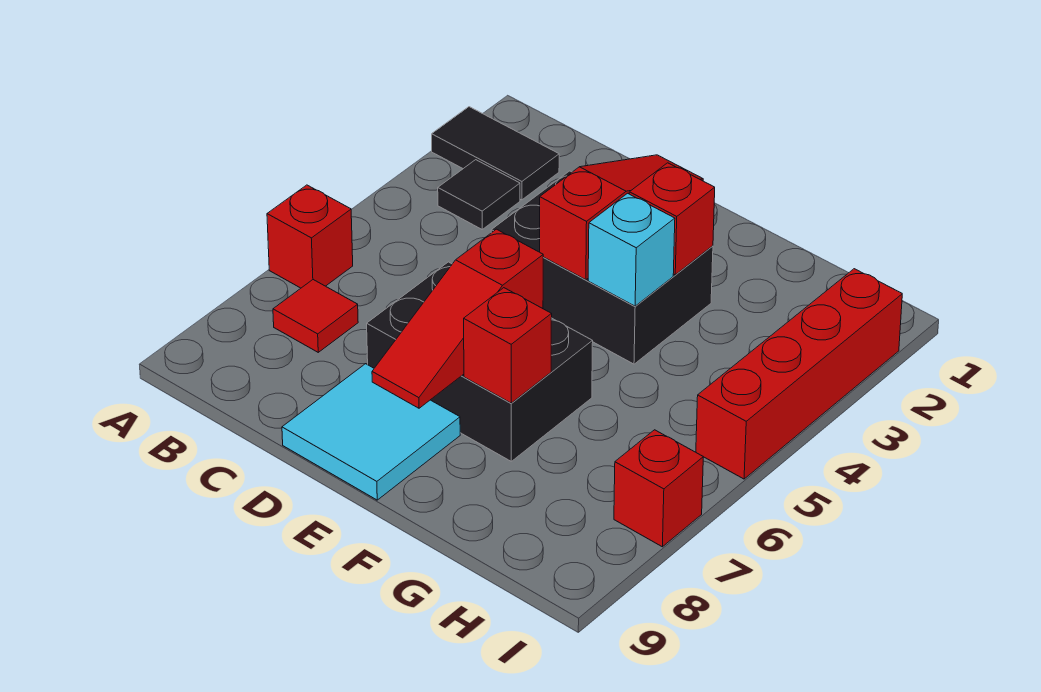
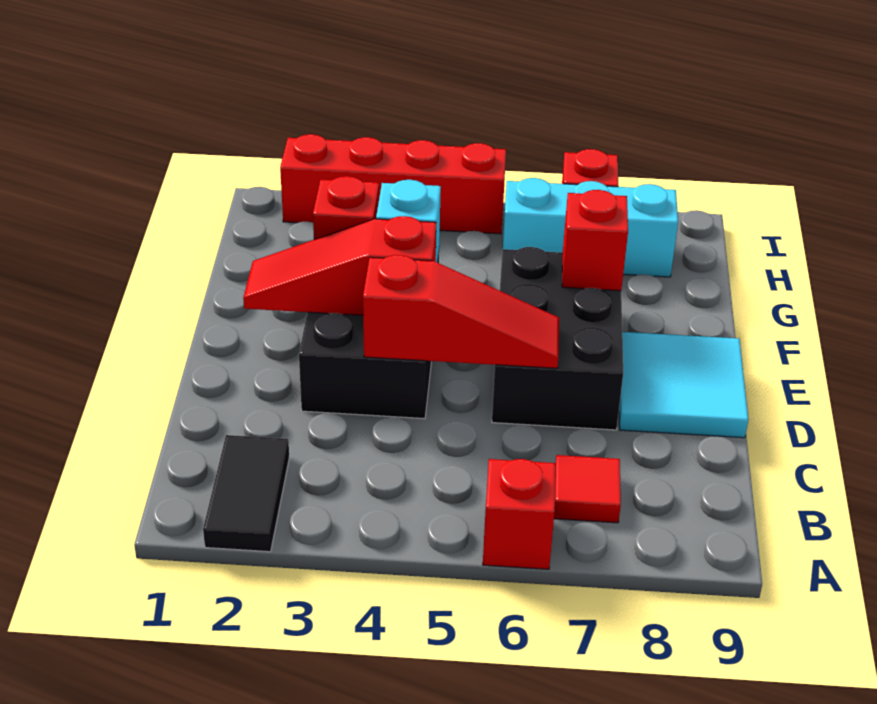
black tile B3 level 1 -> none
red slope E6:E8 level 2 top 6 -> red slope D4:D6 level 2 top 4
none -> cyan brick H6:H8 level 1

